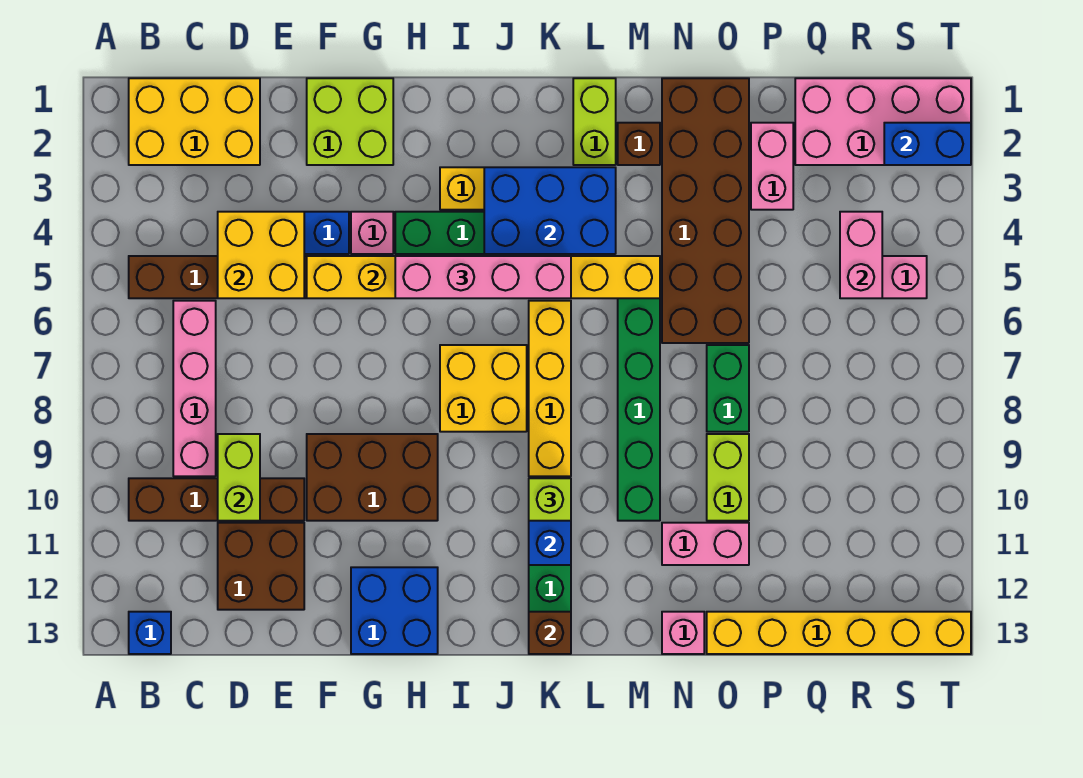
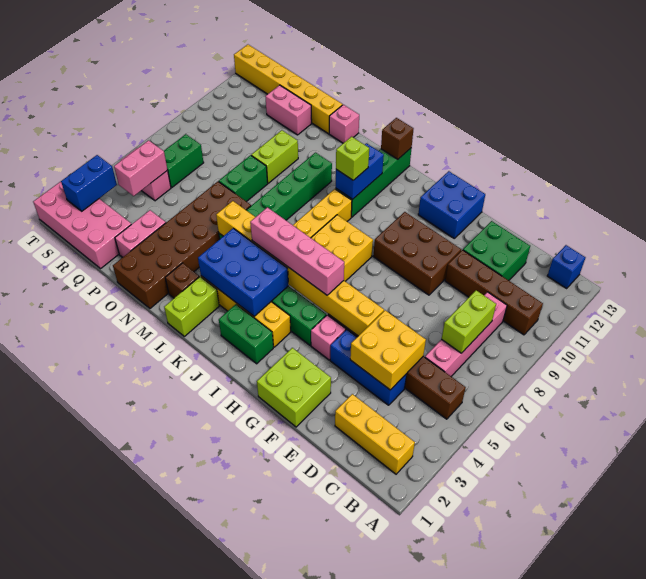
yellow brick B1:D2 level 1 -> yellow brick B2:D2 level 1
lime brick D9:D10 level 2 -> lime brick C7:C8 level 2
brown brick D11:E12 level 1 -> green brick D11:E12 level 1
none -> green brick I2:J2 level 1
pink brick N11:O11 level 1 -> pink brick P12:Q12 level 1
none -> green brick R6:R7 level 1
blue brick S2:T2 level 2 -> blue brick S2:S3 level 2

